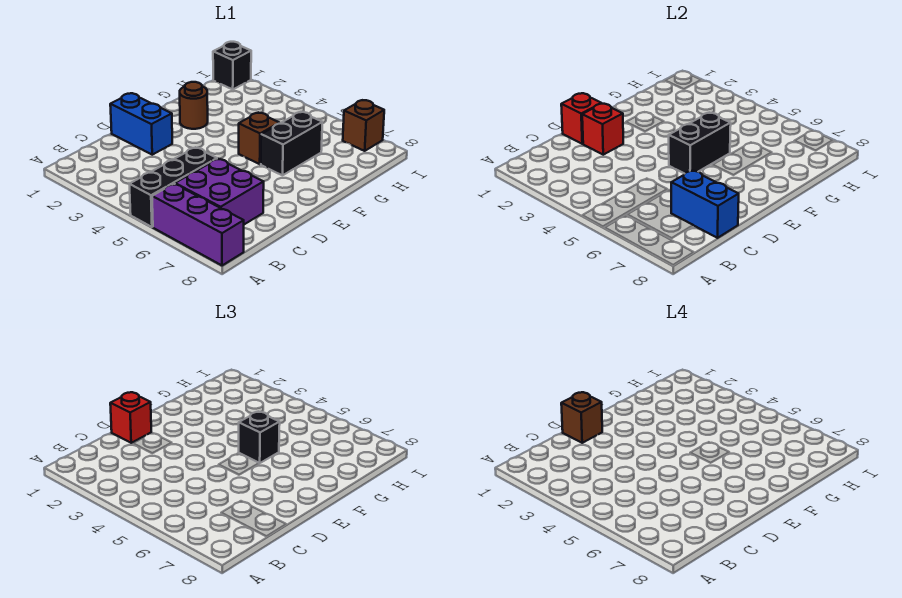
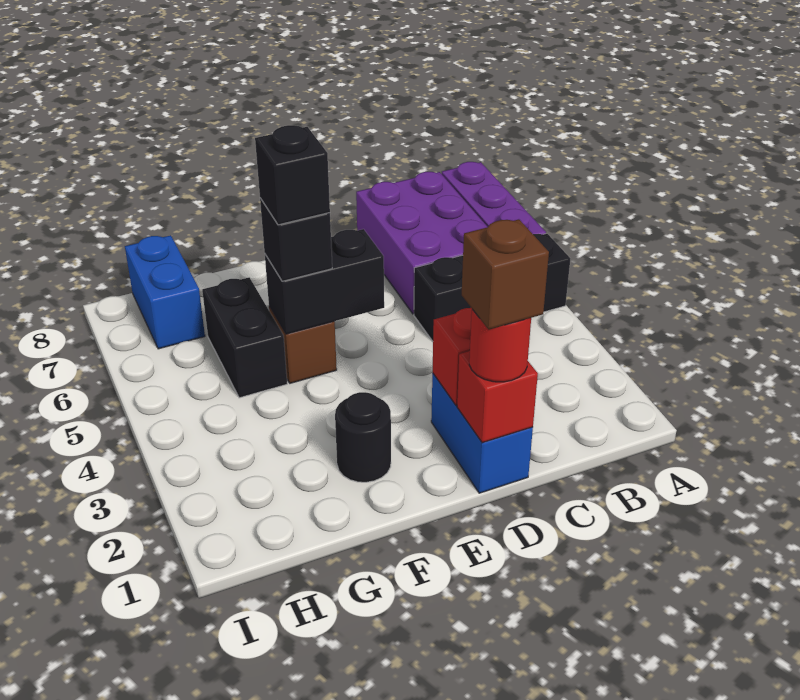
purple brick B6:C7 level 1 -> purple brick B6:C8 level 1
blue brick C7:C8 level 2 -> blue brick H7:H8 level 1
red brick D1 level 3 -> red round brick D1 level 3
brown round brick F2 level 1 -> black round brick F2 level 1
black brick F6:G6 level 1 -> black brick G5:G6 level 1
black brick I1 level 1 -> black brick F5 level 4
brown brick I7 level 1 -> none

